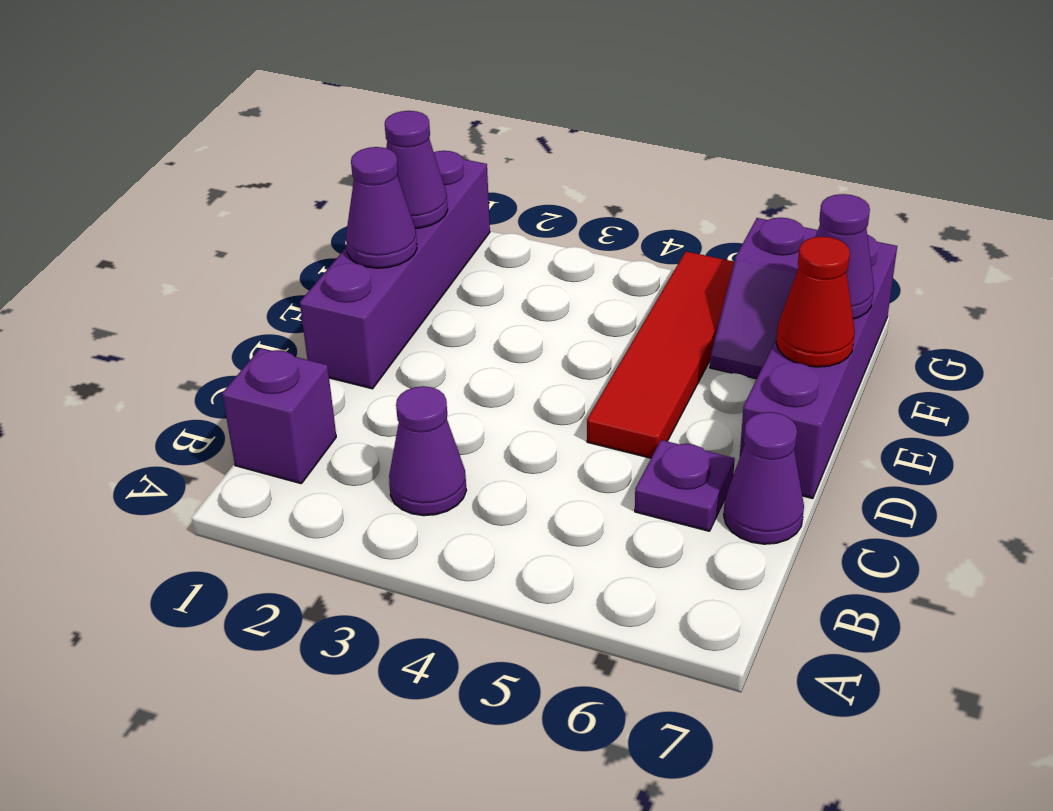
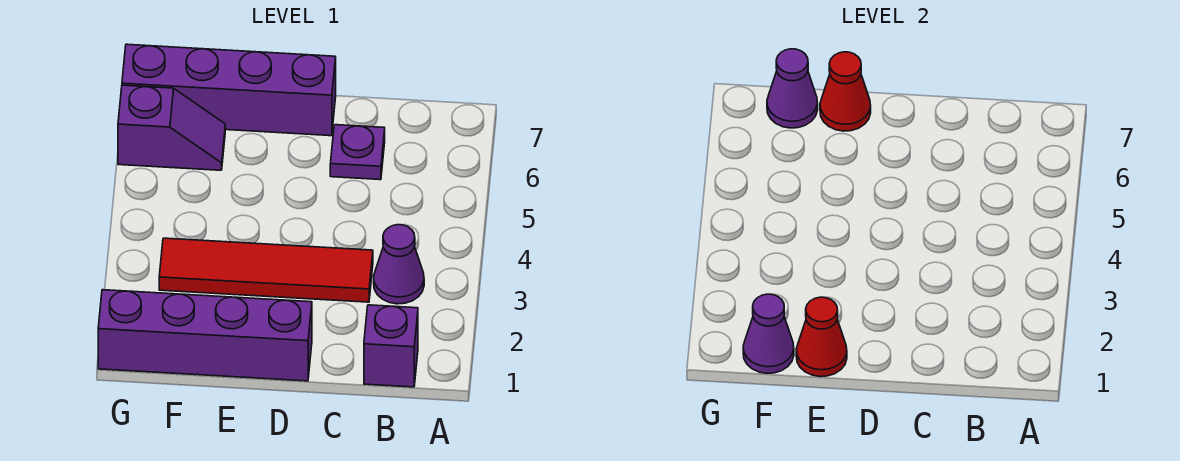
purple cone C7 level 1 -> none
red tile D5:G5 level 1 -> red tile C3:F3 level 1
purple cone E1 level 2 -> red cone E1 level 2

